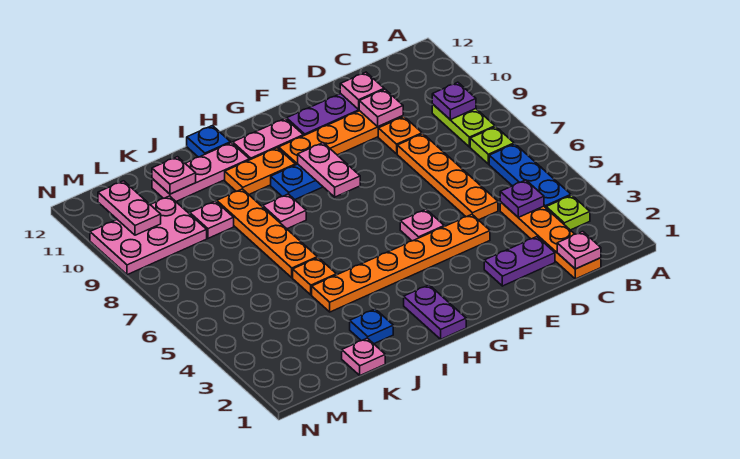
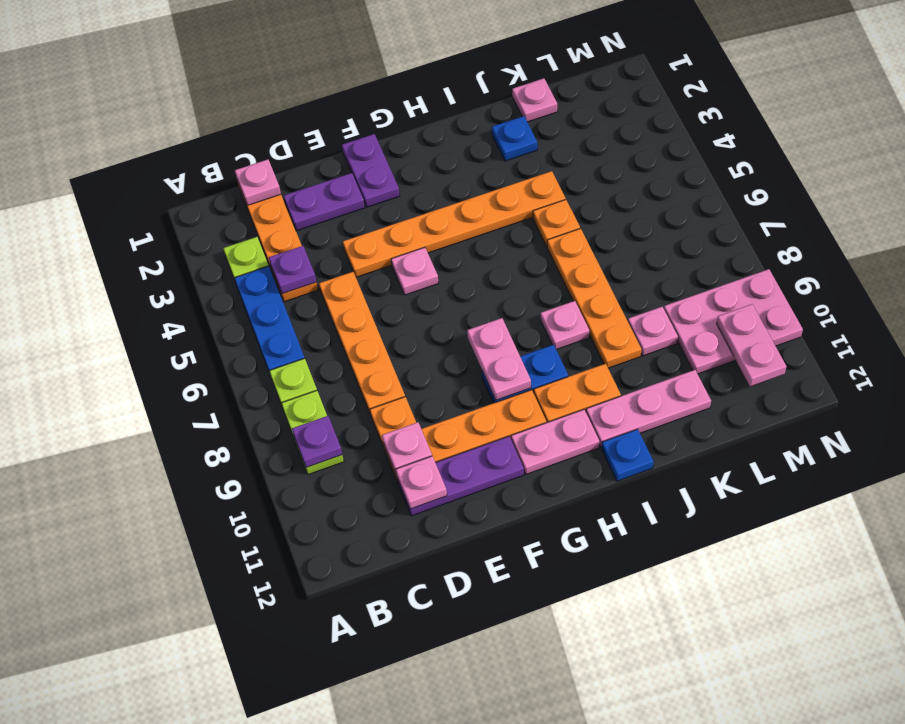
purple plate H1:H2 level 1 -> purple plate F1:F2 level 1
pink plate K11 level 2 -> none

